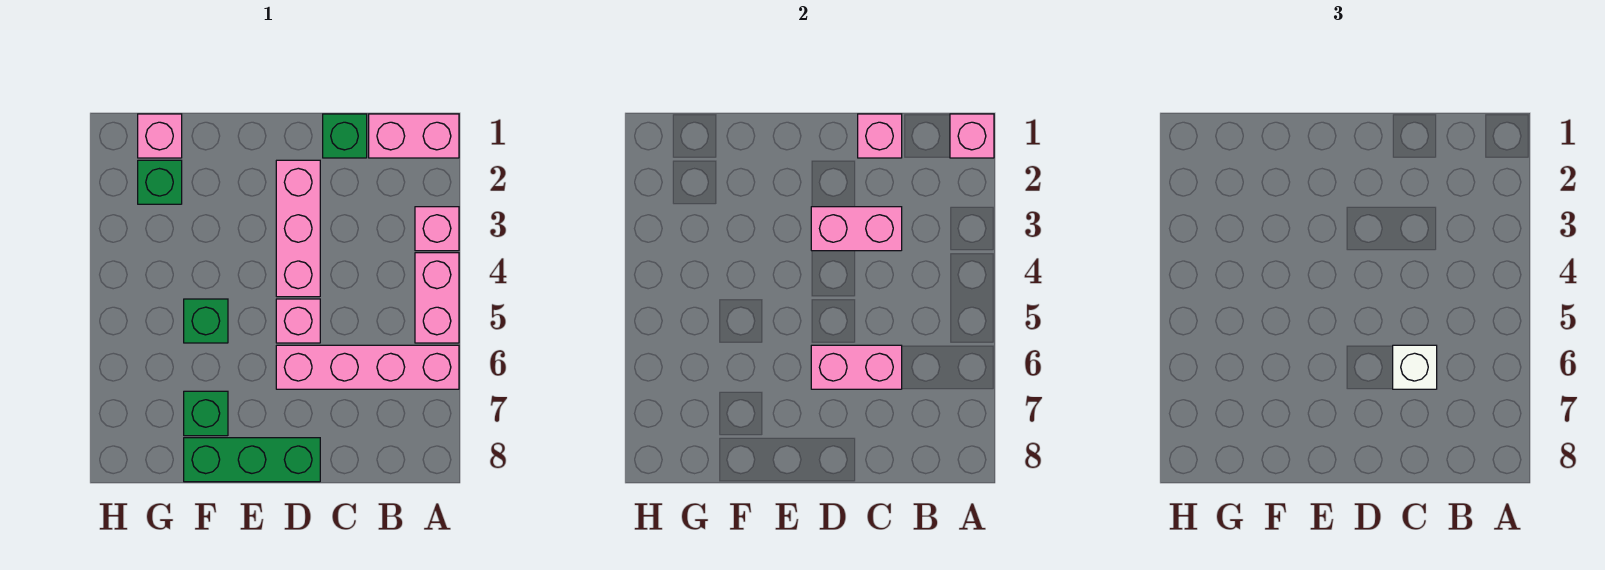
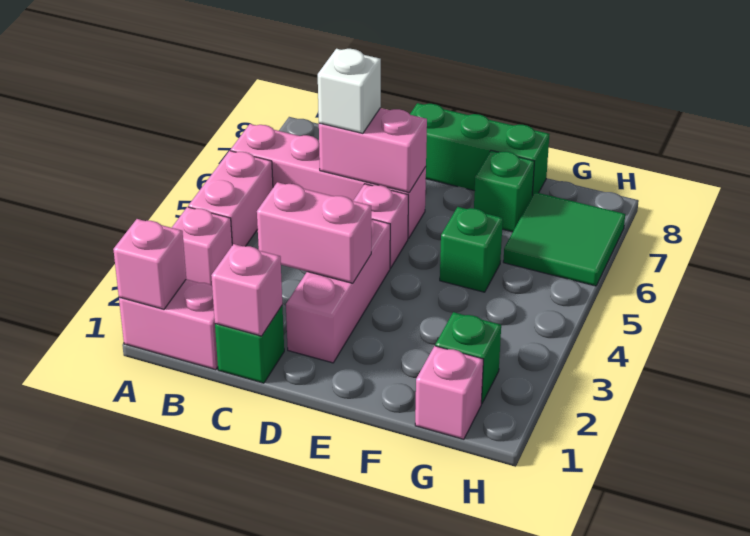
none -> green tile G6:H7 level 1

